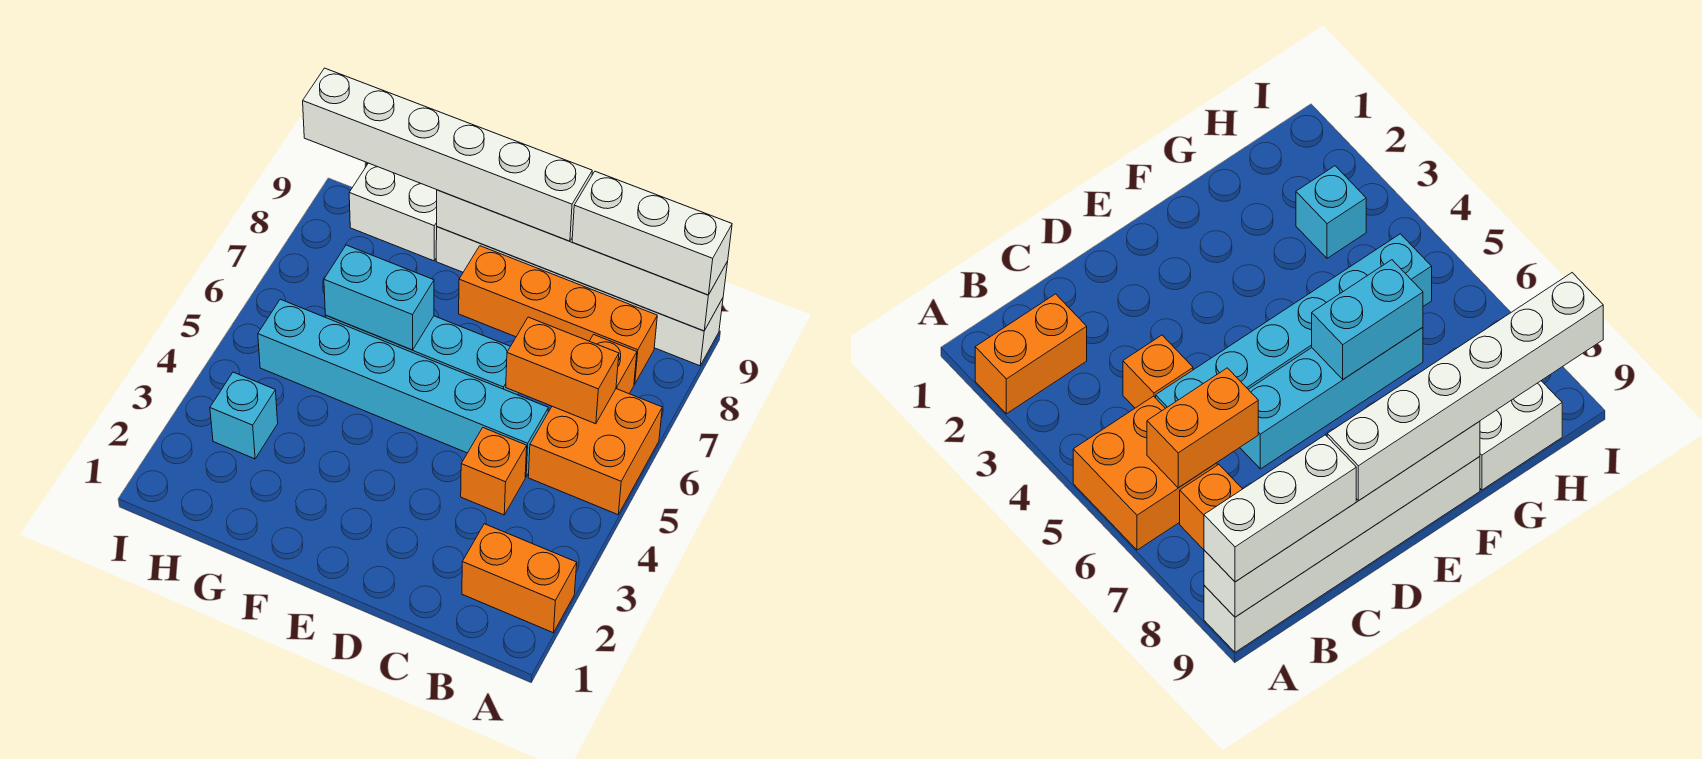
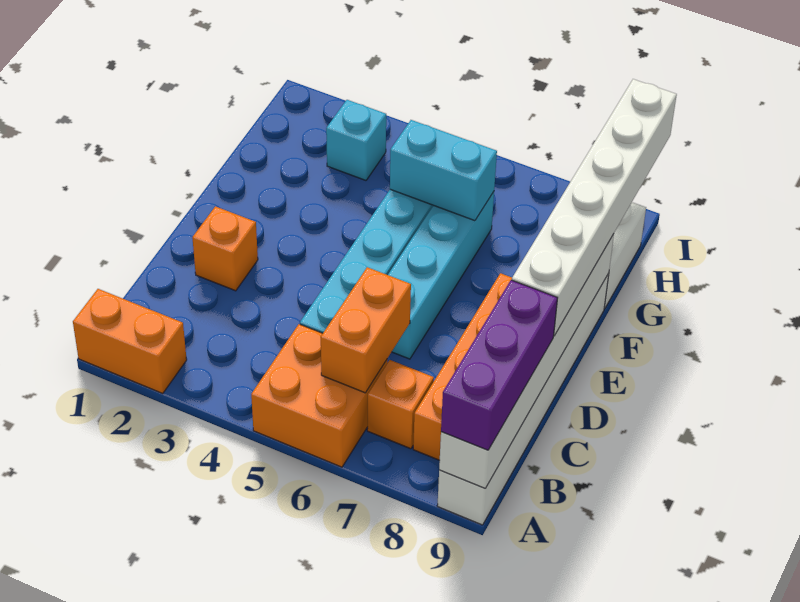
orange brick A2:B2 level 1 -> orange brick A1:A2 level 1
white brick A9:C9 level 3 -> purple brick A9:C9 level 3
orange brick C4 level 1 -> orange brick D2 level 1
cyan brick F6:G6 level 2 -> cyan brick G5:G6 level 2

